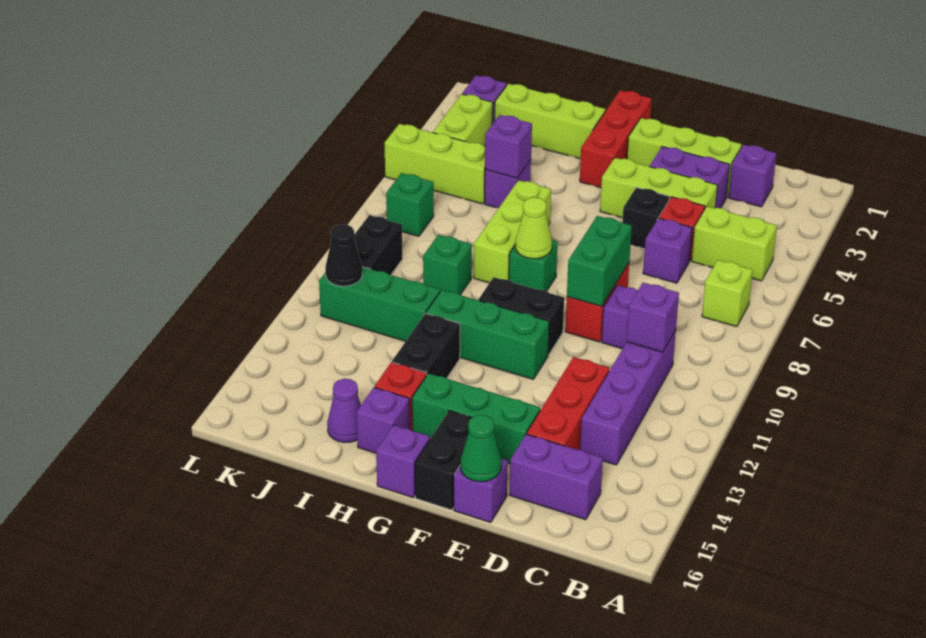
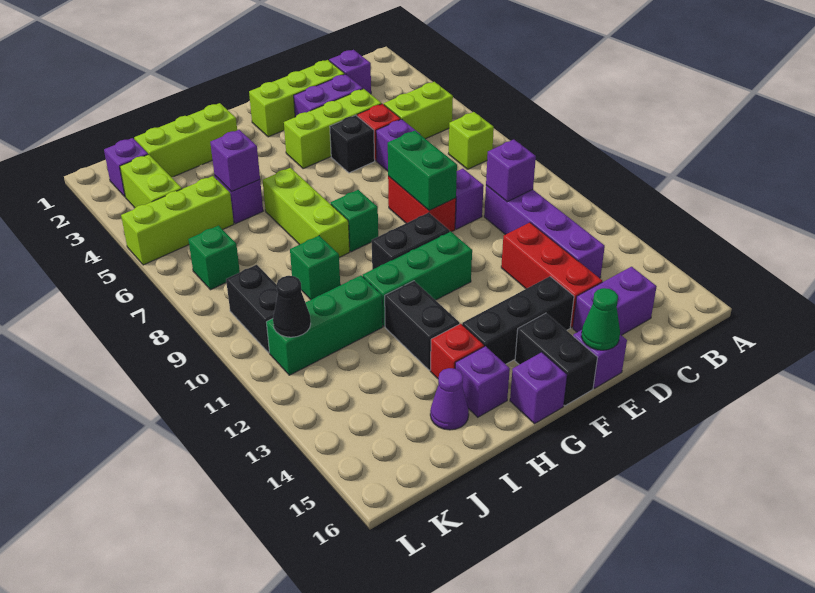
green brick E14:G14 level 1 -> black brick E14:G14 level 1
red brick G1:G3 level 1 -> none
lime cone G8 level 2 -> none

